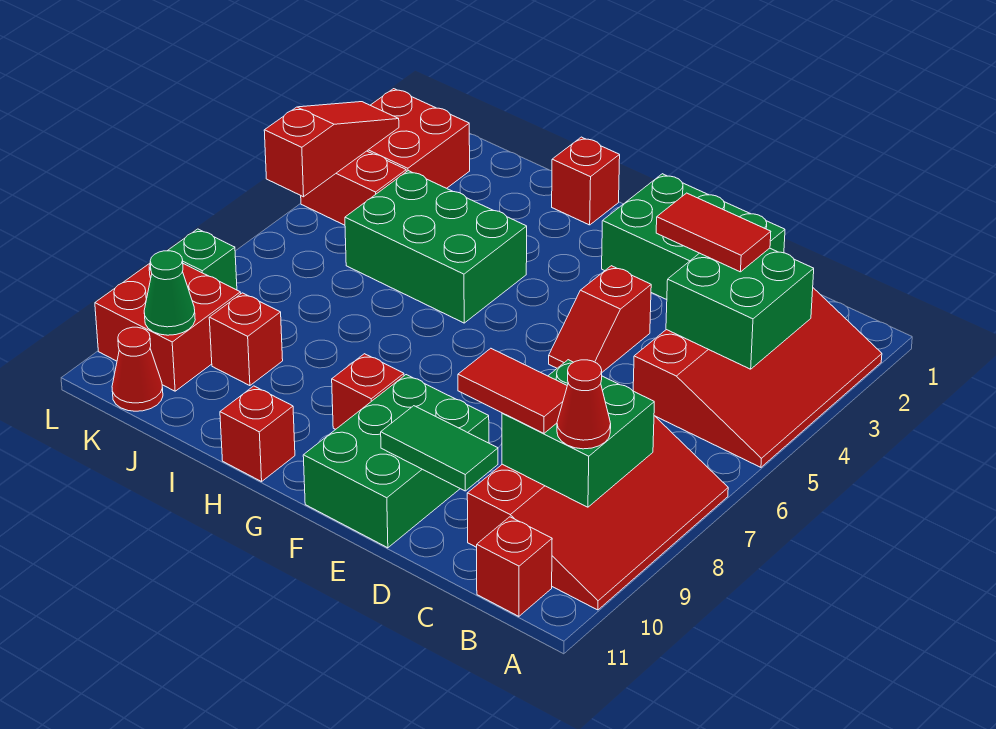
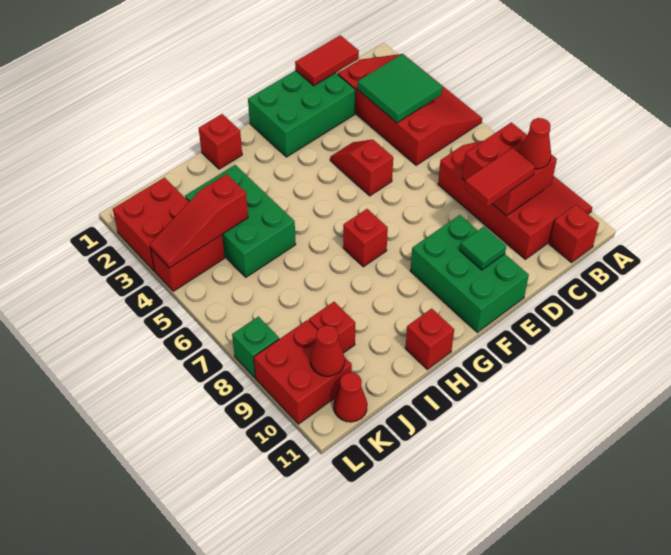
green brick B3:C4 level 2 -> green tile B3:C4 level 2
green brick B8:C9 level 2 -> red brick B8:C9 level 2
red tile C3:D3 level 3 -> red tile C1:D1 level 2
green tile D10:E10 level 2 -> green tile E10 level 2
red slope E4:E5 level 1 top 4 -> red slope E4:E5 level 1 top 5
red brick G9 level 1 -> red brick G7 level 1
green brick H4:J5 level 1 -> green brick I3:J5 level 1
green cone K10 level 2 -> red cone K10 level 2
red slope L3:L5 level 2 top 5 -> red slope J4:L4 level 2 top J

